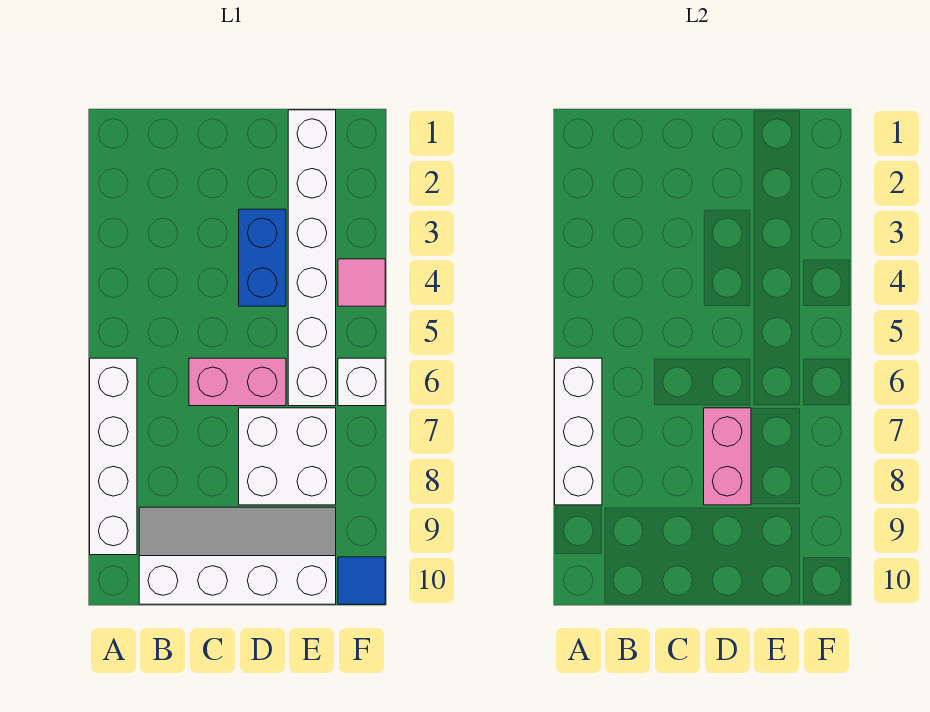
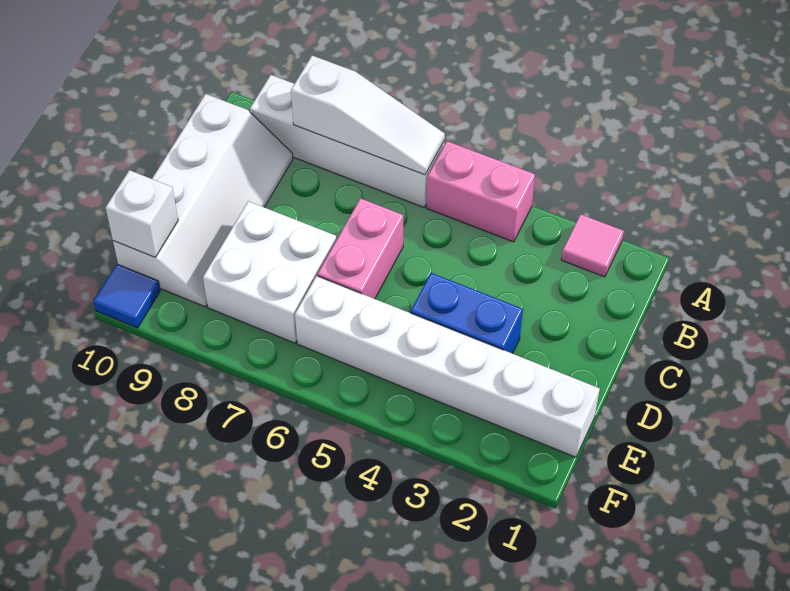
white brick A6:A8 level 2 -> white slope A6:A8 level 2 top 8
pink brick D7:D8 level 2 -> pink brick A4:A5 level 1
pink tile F4 level 1 -> pink tile A2 level 1
white brick F6 level 1 -> white brick E10 level 2

